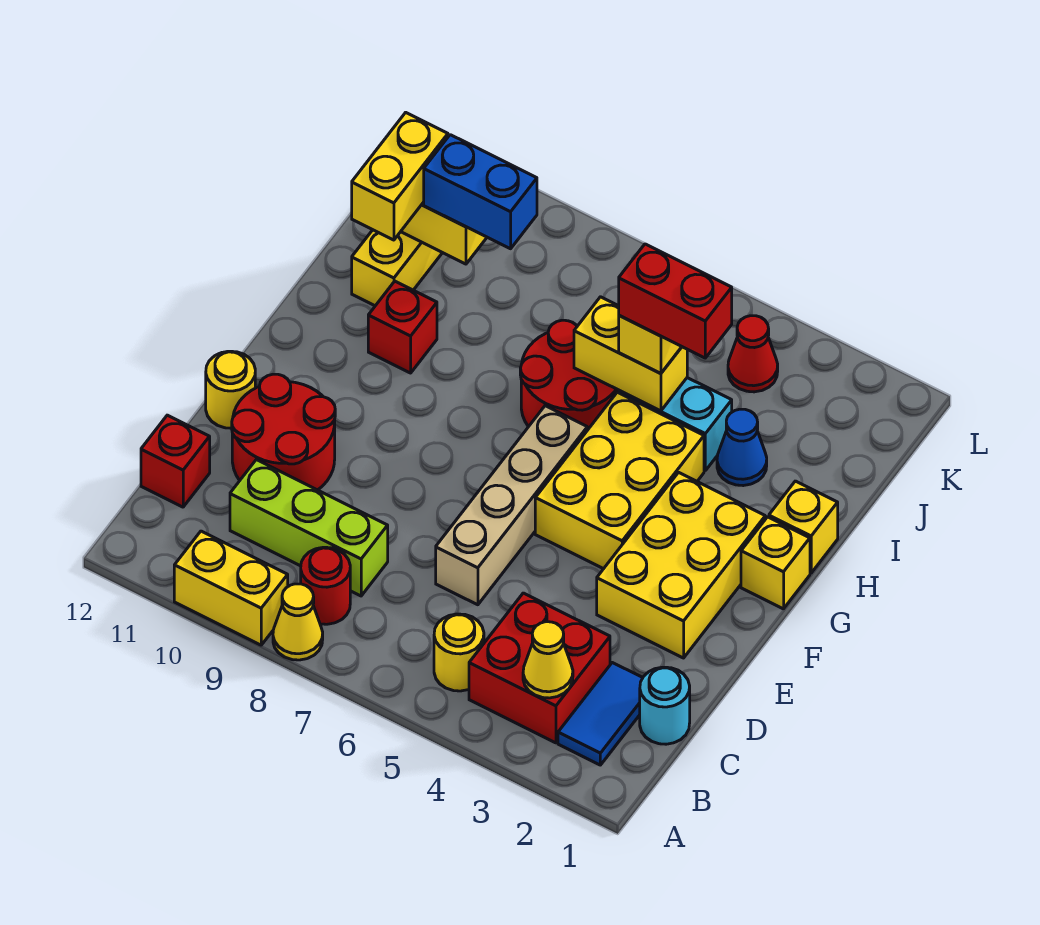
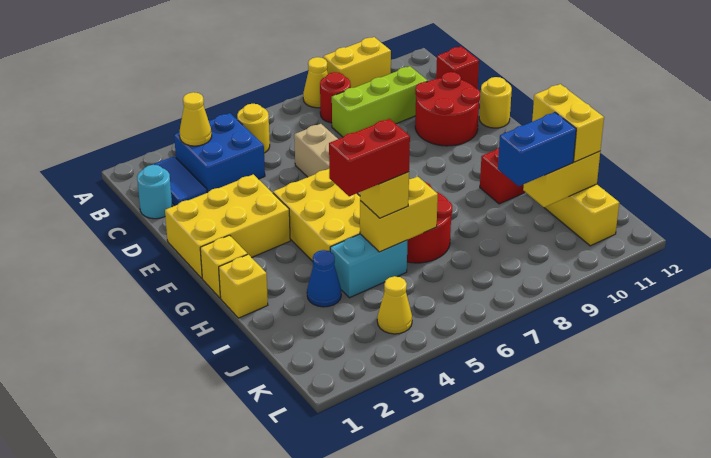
red brick B3:C4 level 1 -> blue brick B3:C4 level 1
yellow brick E2:G3 level 1 -> yellow brick E1:F3 level 1
red cone K4 level 1 -> yellow cone K4 level 1

